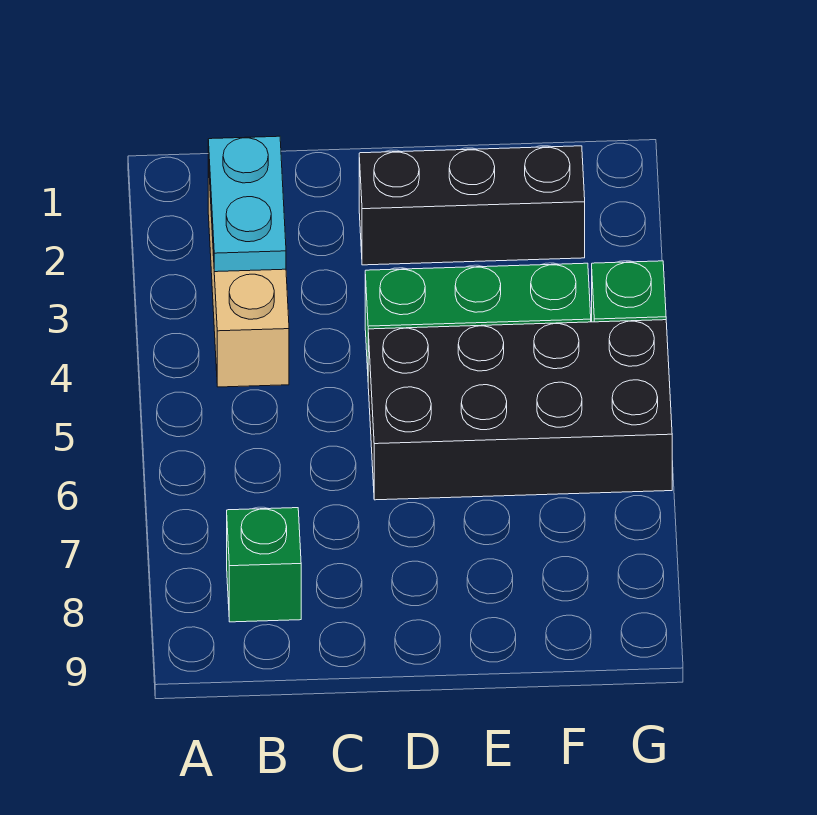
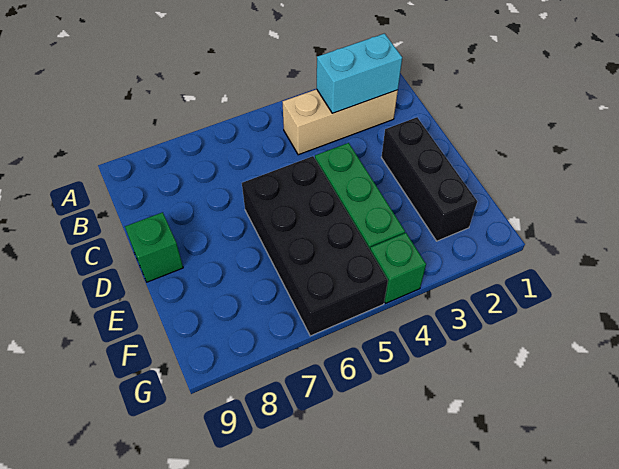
cyan plate B2:B3 level 2 -> cyan brick B2:B3 level 2
green brick B8 level 1 -> green brick D9 level 1

